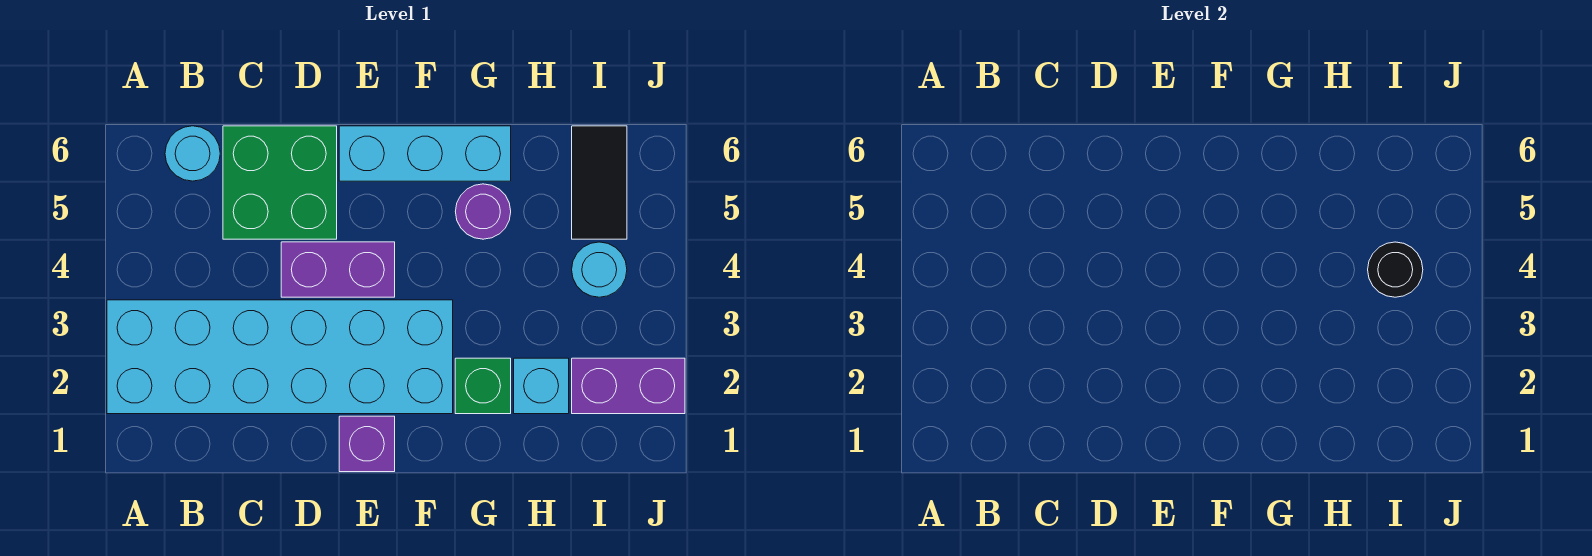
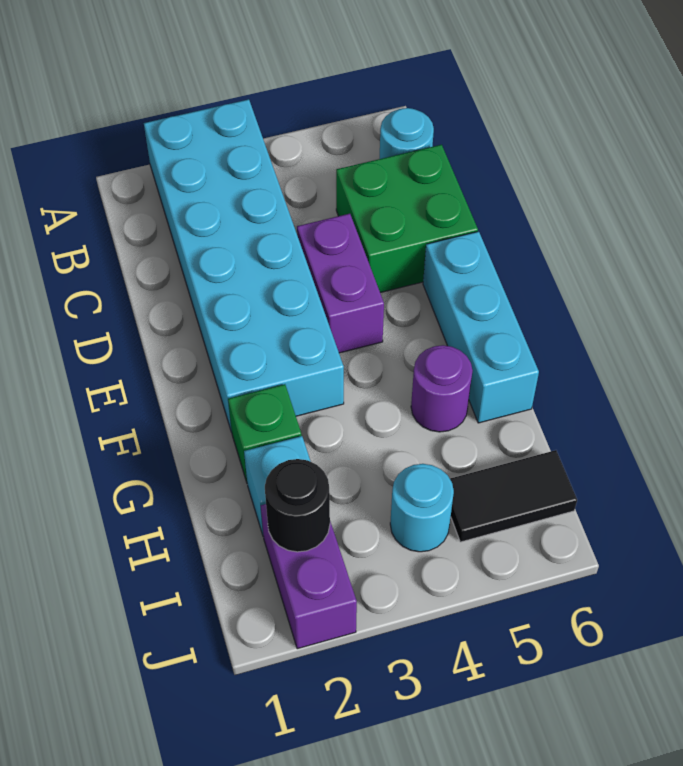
purple brick E1 level 1 -> none
black round brick I4 level 2 -> black round brick I2 level 2

